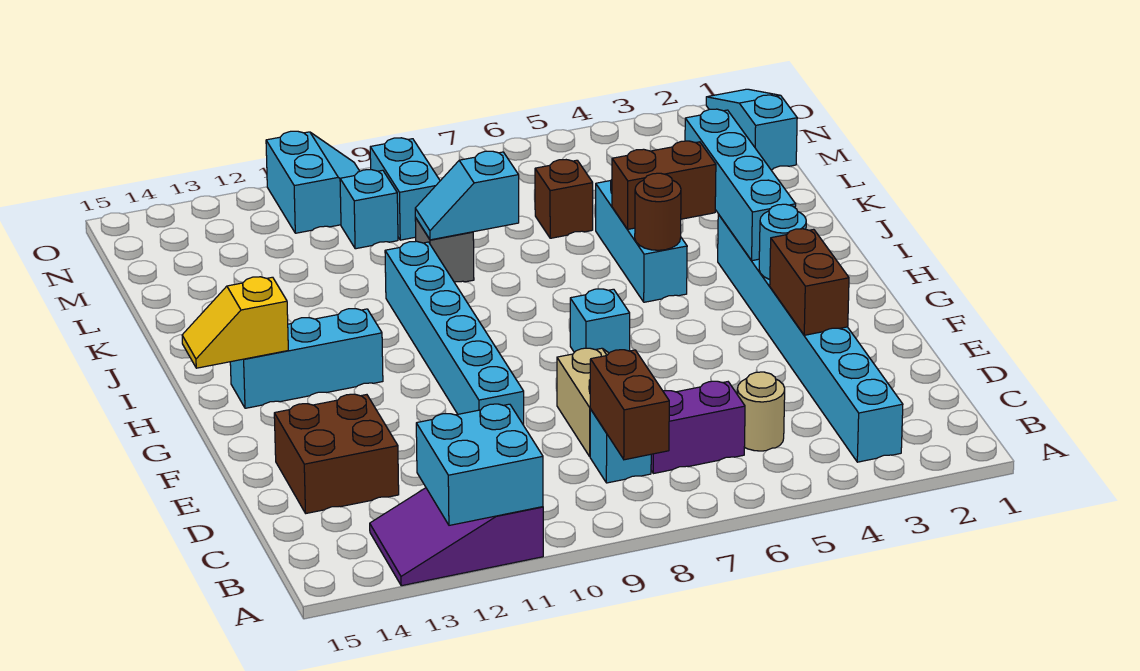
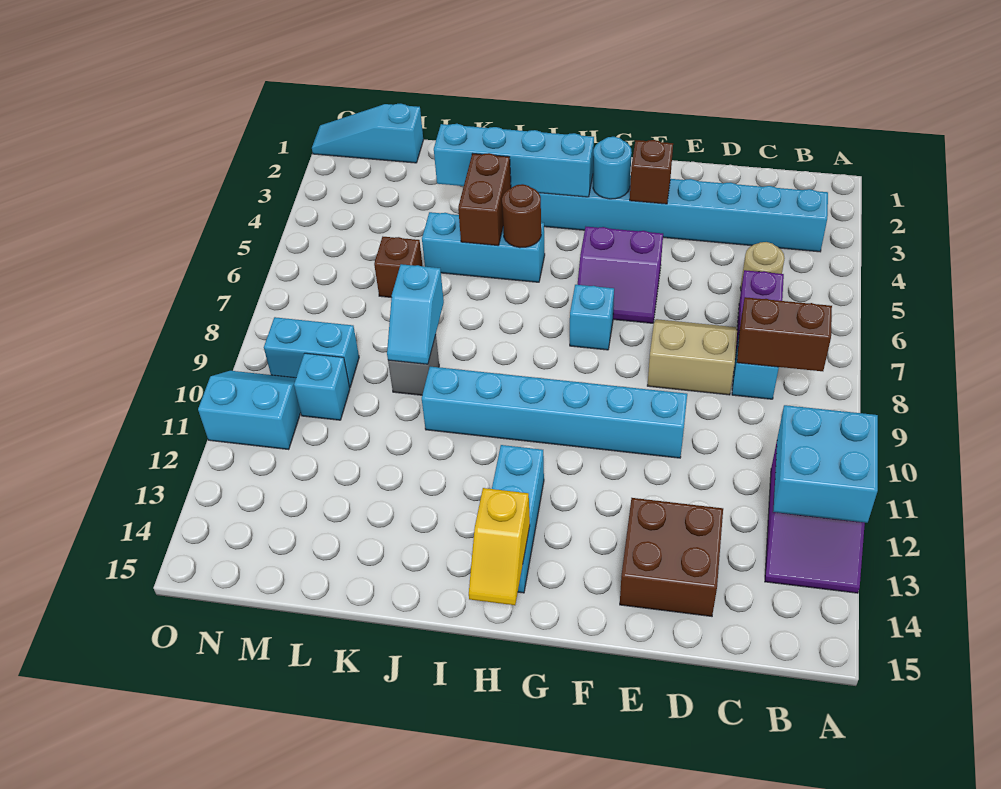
brown brick E3:F3 level 2 -> brown brick F3 level 2
none -> purple slope F5:G6 level 1 top 5

